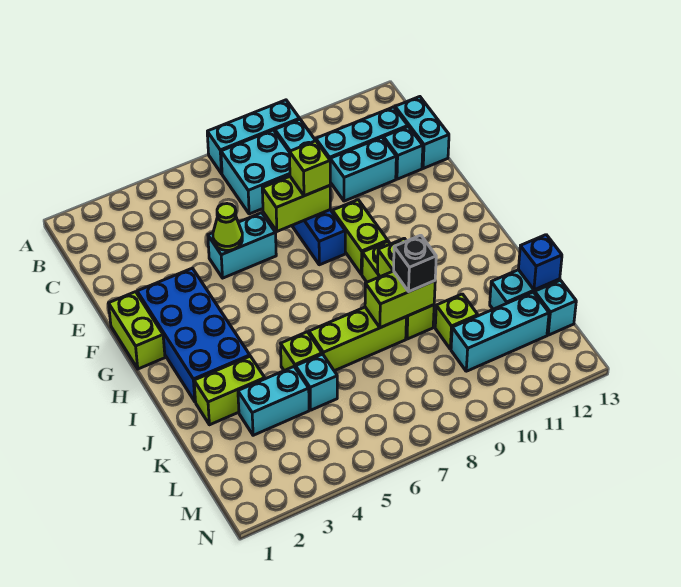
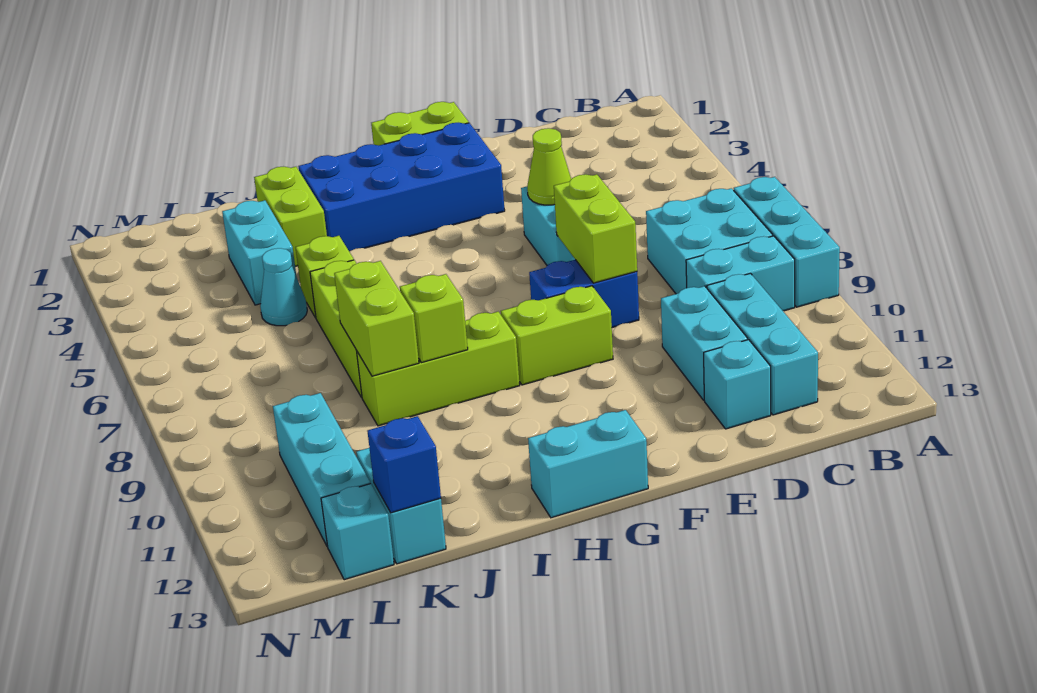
cyan brick C13:D13 level 1 -> cyan brick G13:H13 level 1
lime brick E8 level 3 -> none
black brick J9 level 3 -> none
cyan brick K5 level 1 -> cyan cone K5 level 1
lime brick K10 level 1 -> none

